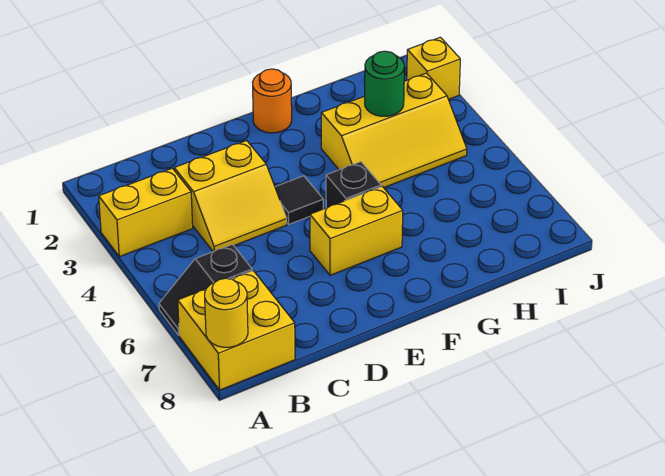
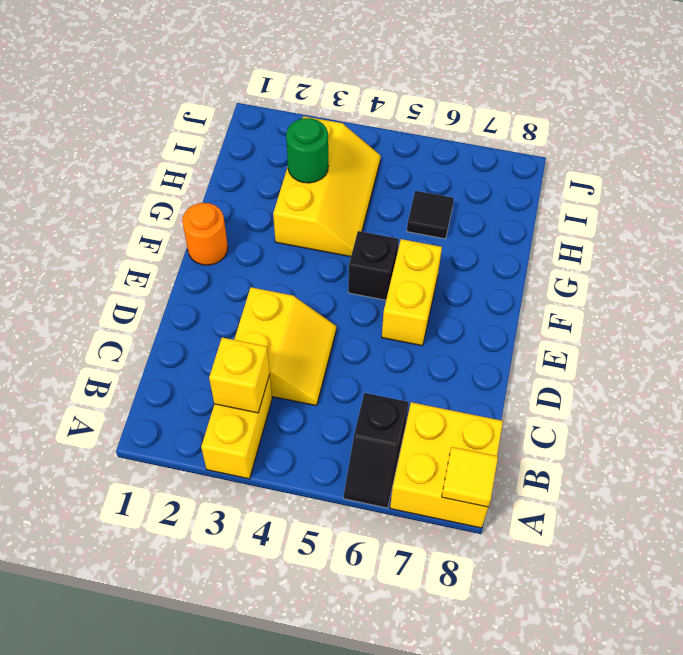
yellow round brick A8 level 2 -> yellow tile A8 level 2
black tile E4 level 1 -> black tile H6 level 1
yellow brick J2 level 1 -> yellow brick B3 level 2

